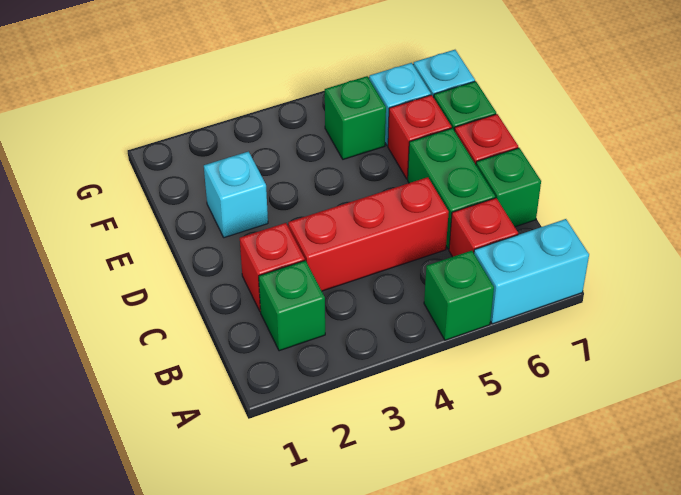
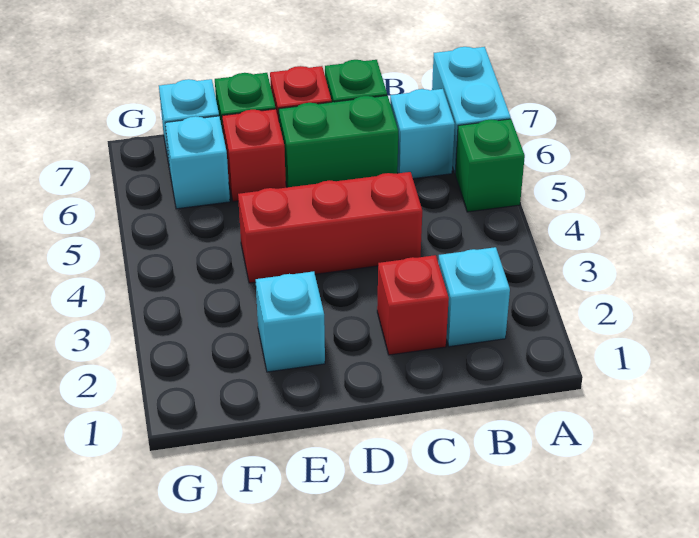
green brick B2 level 1 -> cyan brick B2 level 1
red brick B6 level 1 -> cyan brick B6 level 1
red brick C3:C5 level 1 -> red brick C4:E4 level 1
green brick F5 level 1 -> none

